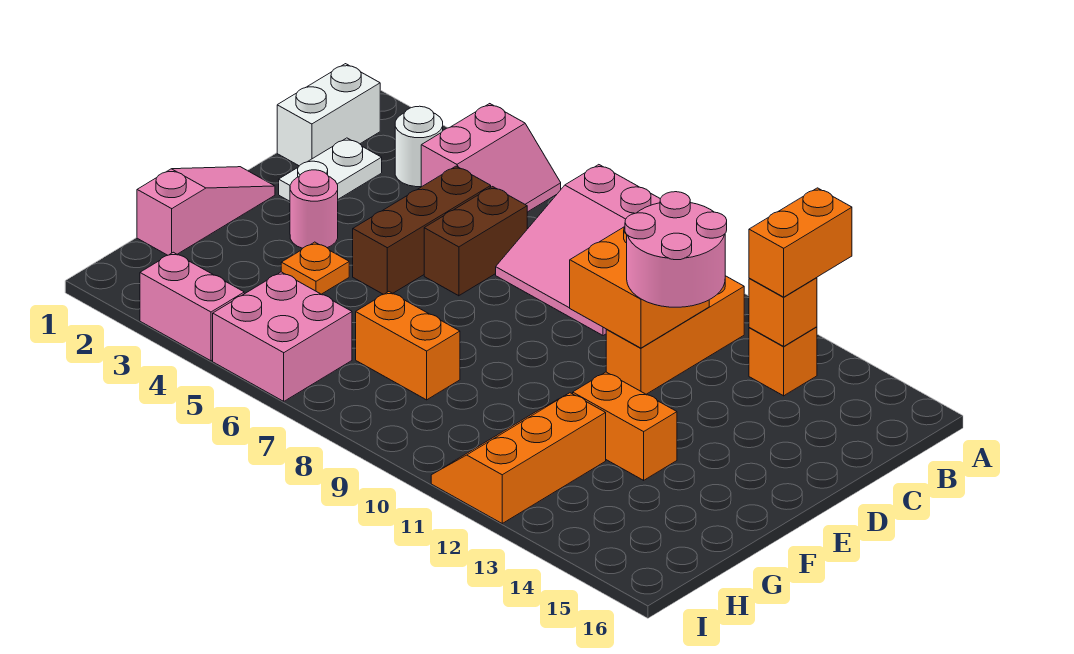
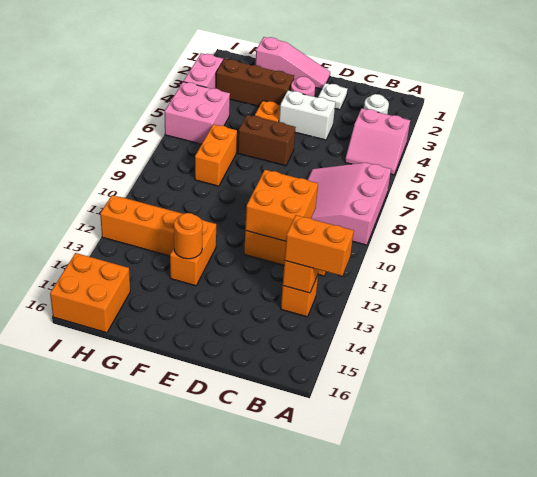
white brick B1:C1 level 1 -> white brick D4:E4 level 1
white plate C2:D2 level 1 -> white plate D2 level 1
brown brick C5:E5 level 1 -> brown brick F3:H3 level 1
brown brick C6:D6 level 1 -> brown brick E6:F6 level 1
pink round brick C11:D12 level 3 -> none
none -> orange round brick F13 level 2
none -> orange brick H15:I16 level 1

